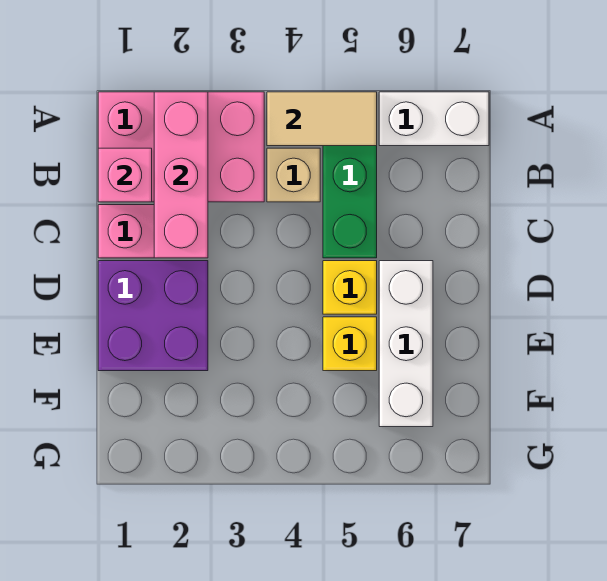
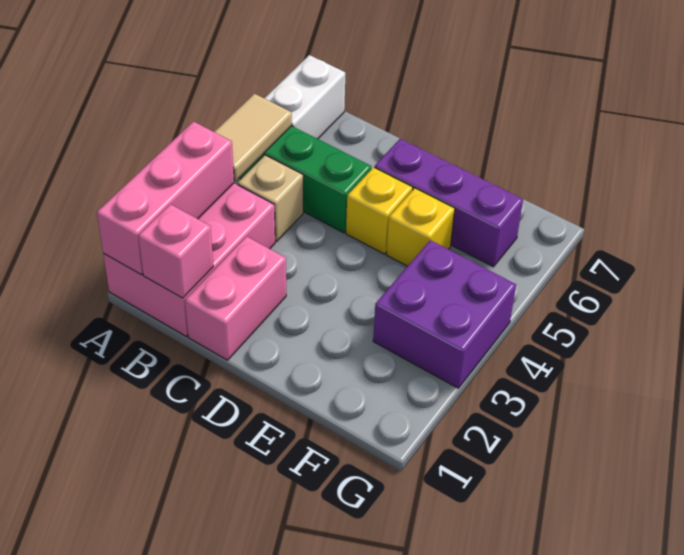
pink brick A2:C2 level 2 -> pink brick A1:A3 level 2
purple brick D1:E2 level 1 -> purple brick F3:G4 level 1
white brick D6:F6 level 1 -> purple brick D6:F6 level 1

